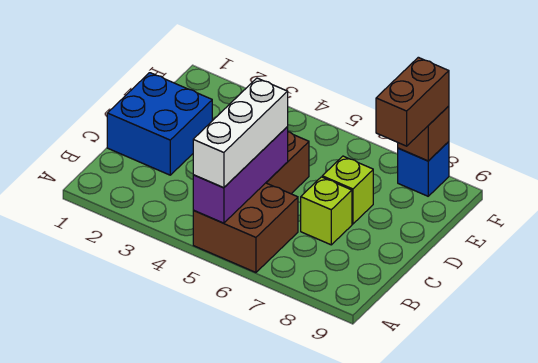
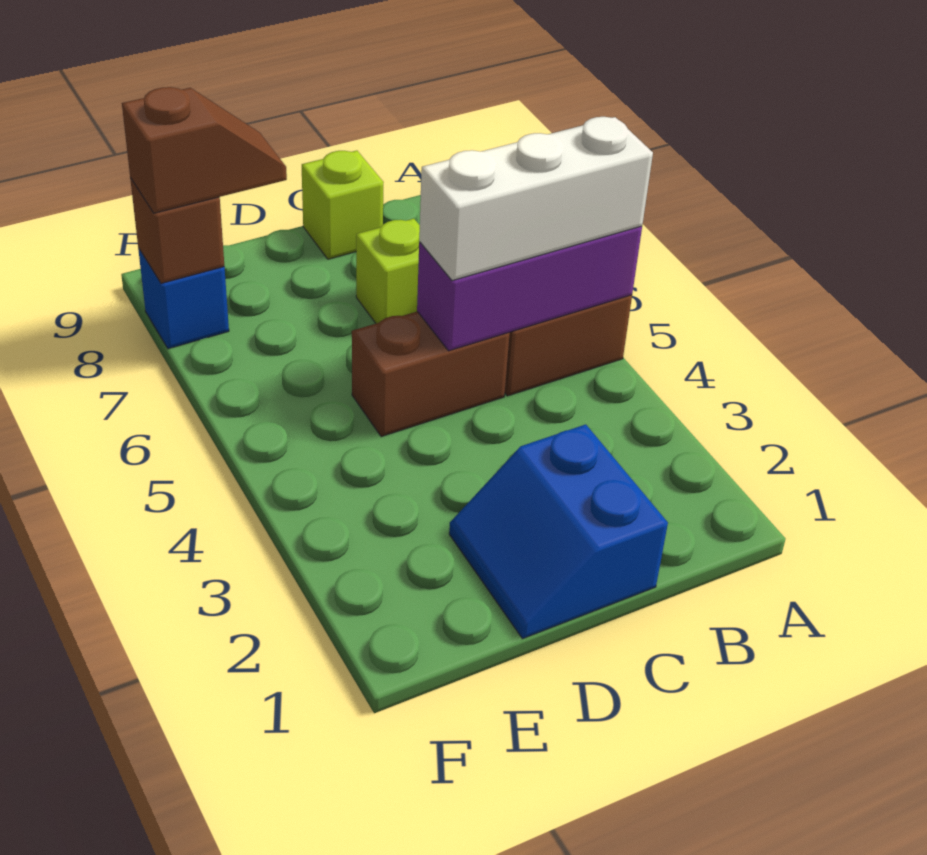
blue brick C1:D2 level 1 -> blue slope C1:D2 level 1 top C
lime brick D7 level 1 -> lime brick C9 level 1
brown brick E8:F8 level 3 -> brown slope E8:F8 level 3 top F

